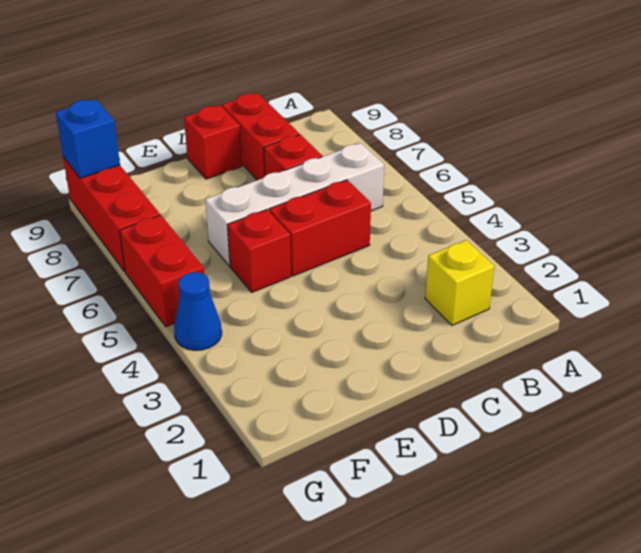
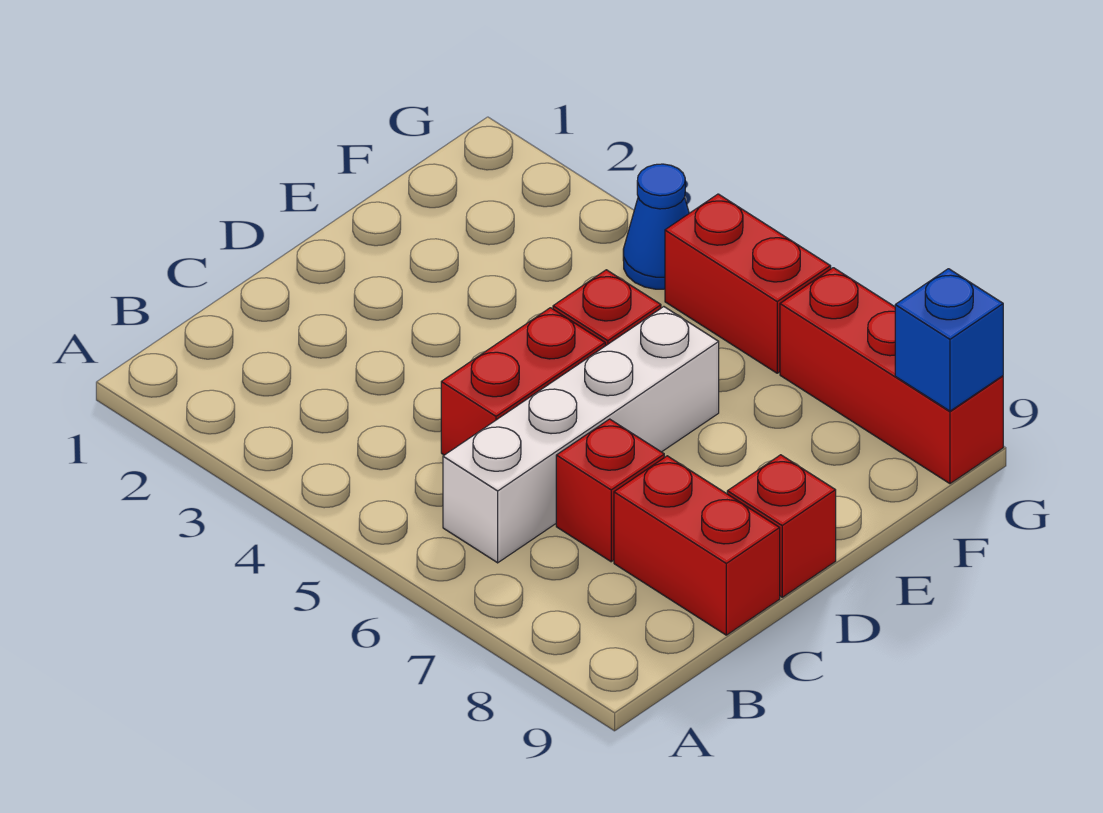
yellow brick B2 level 1 -> none

